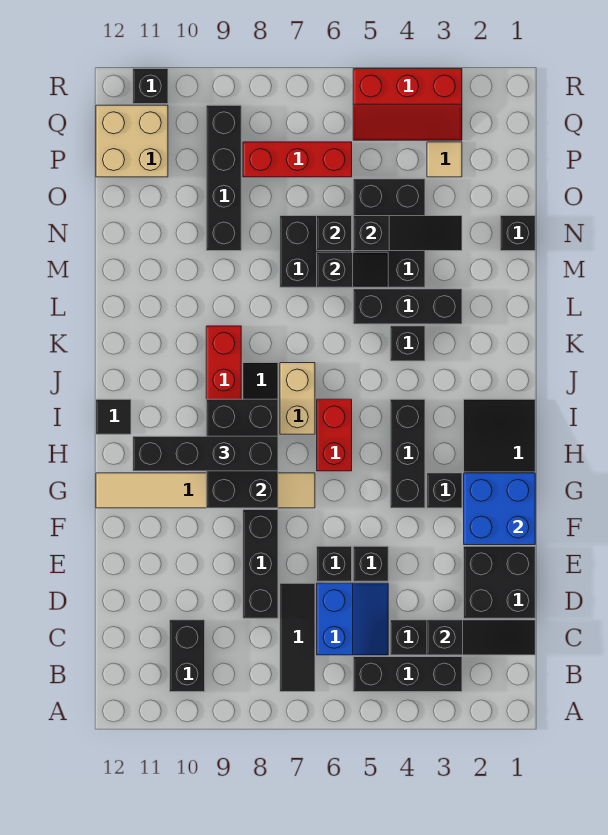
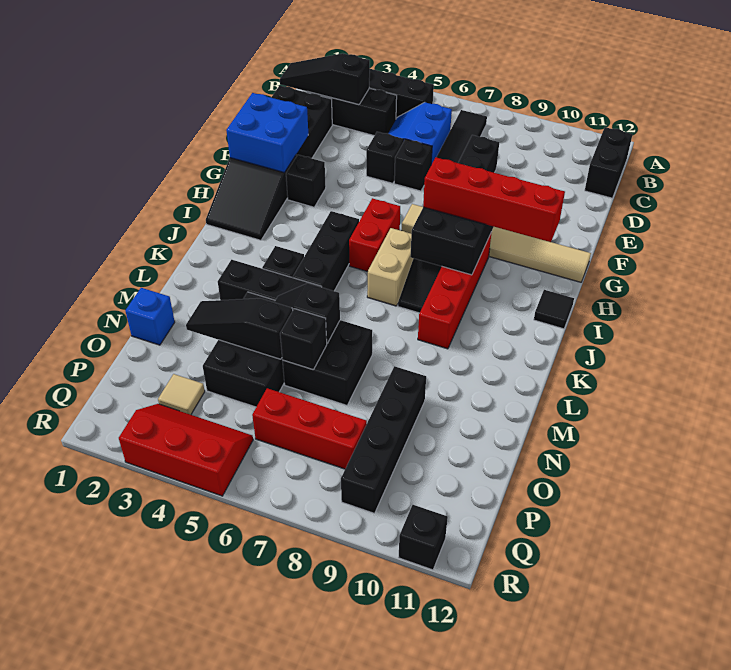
black brick B10:C10 level 1 -> black brick B12:C12 level 1
black brick G4:I4 level 1 -> black brick I5:K5 level 1
black brick H8:H11 level 3 -> red brick H8:H11 level 3
black brick N1 level 1 -> blue brick N1 level 1
tan brick P11:Q12 level 1 -> none

